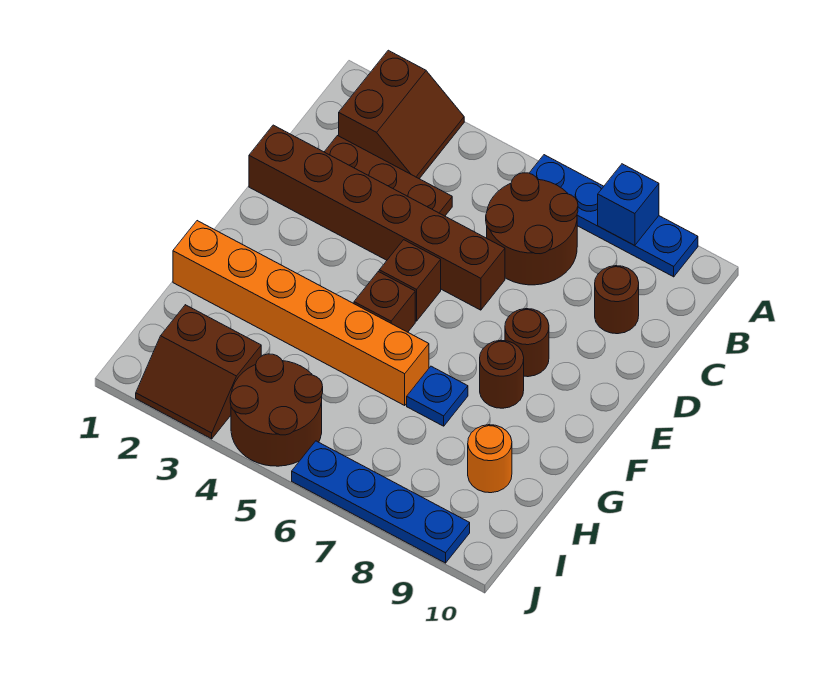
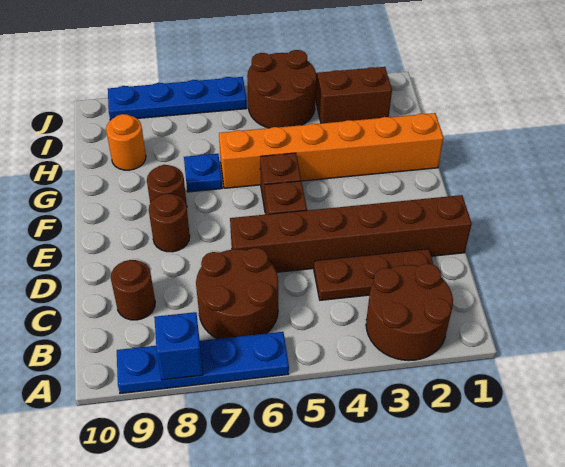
brown slope A2:B3 level 1 top 2 -> brown round brick A2:B3 level 1

